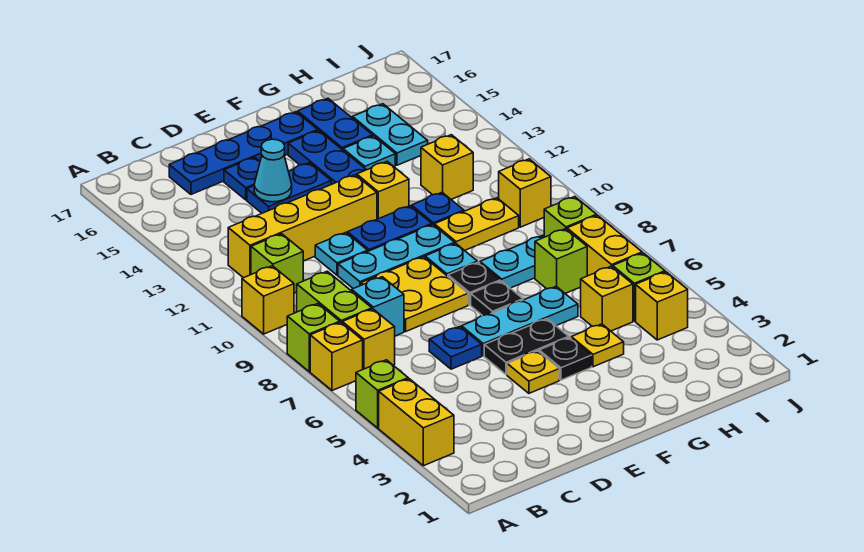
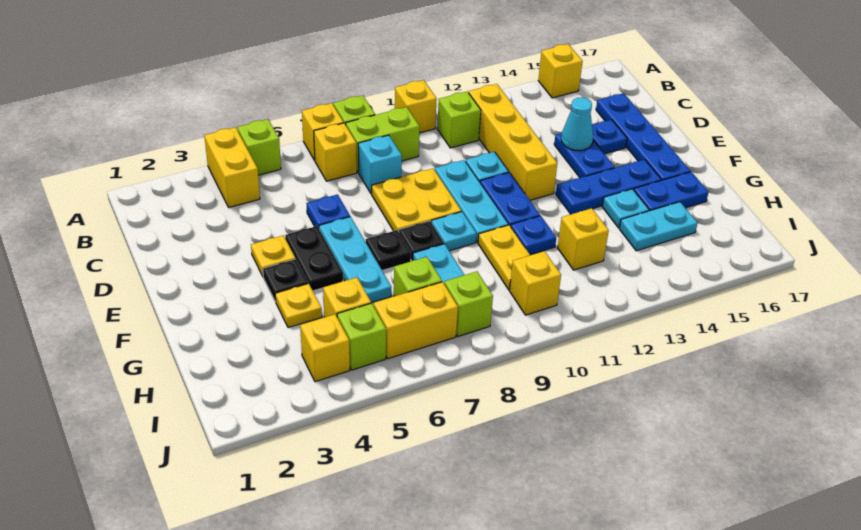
yellow brick A3:A4 level 1 -> yellow brick A4:B4 level 1
yellow brick F12 level 1 -> yellow brick A15 level 1

